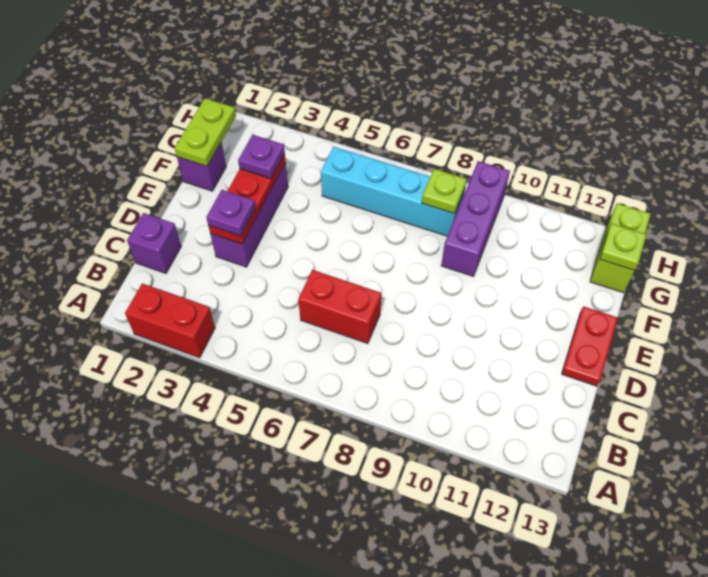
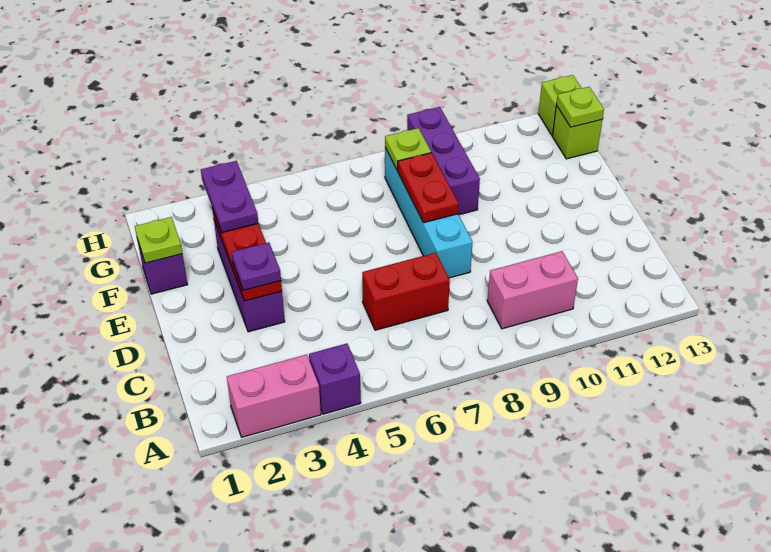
red brick A2:A3 level 1 -> pink brick A2:A3 level 1
none -> pink brick B9:B10 level 1
purple brick C1 level 1 -> purple brick A4 level 1
red plate D13:E13 level 1 -> red plate E8:F8 level 2
lime plate F1:G1 level 2 -> lime plate F1 level 2
purple plate F3 level 3 -> purple plate F3:G3 level 3
cyan brick G5:G8 level 1 -> cyan brick D8:G8 level 1

